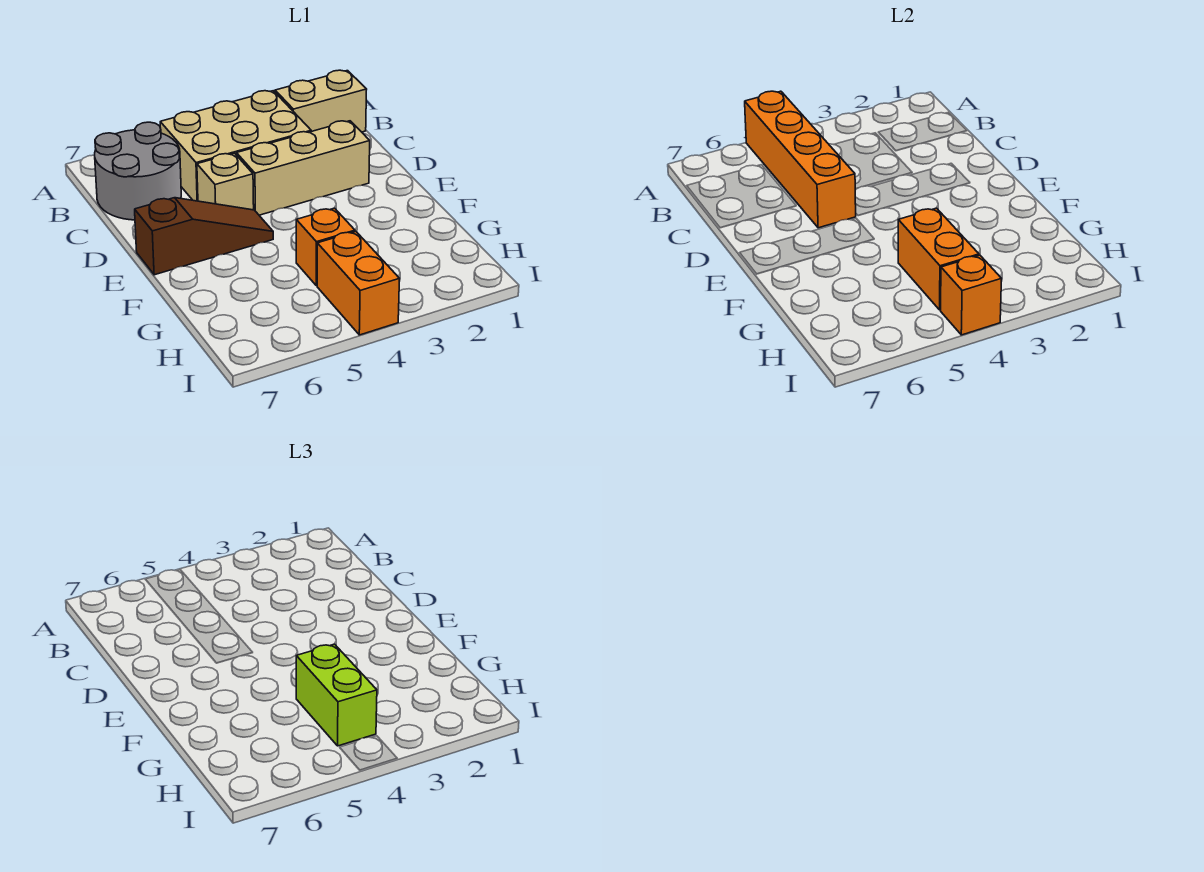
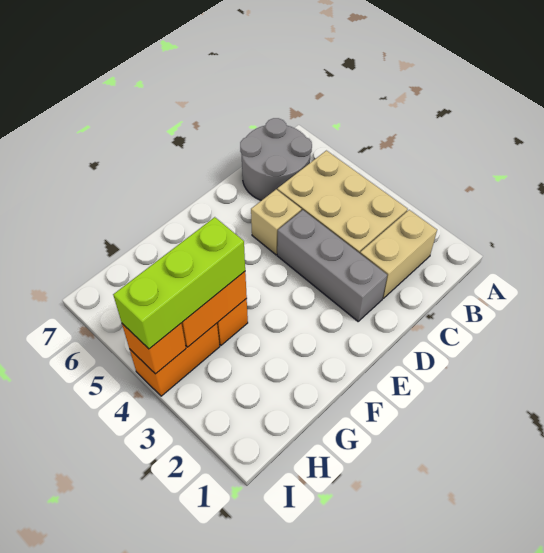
orange brick A5:D5 level 2 -> none
tan brick B1:B2 level 1 -> tan brick B2:C2 level 1
tan brick D2:D4 level 1 -> grey brick D2:D4 level 1
brown slope E5:E7 level 1 top 7 -> none
lime brick G4:H4 level 3 -> lime brick G4:I4 level 3

